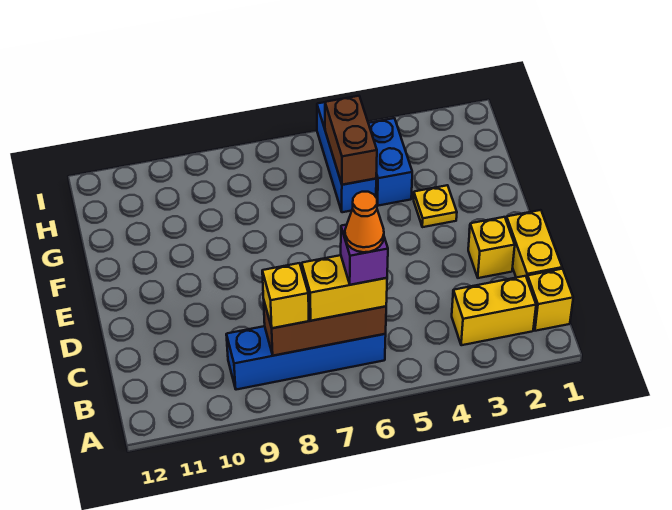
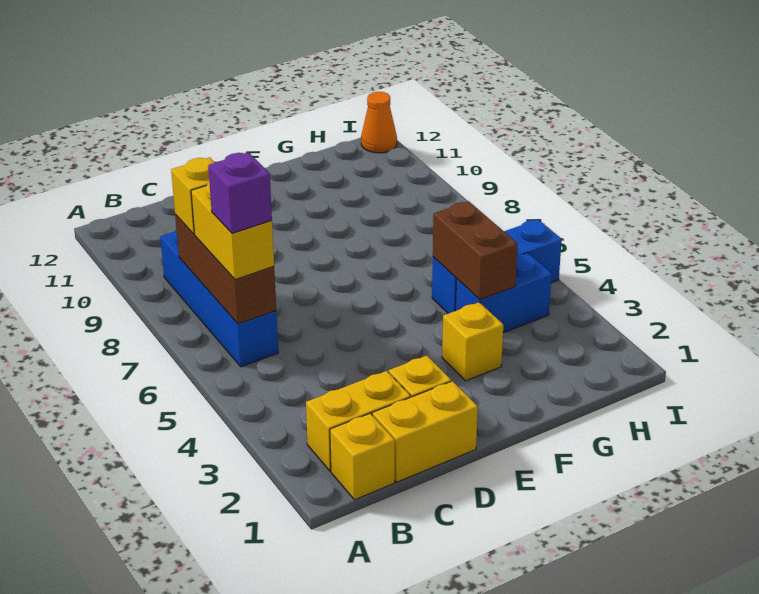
yellow brick B2:B3 level 1 -> yellow brick B2:C2 level 1
orange cone B6 level 5 -> orange cone I12 level 1
yellow plate F3 level 1 -> yellow brick F3 level 1
brown brick G5:H5 level 2 -> brown brick G4:G5 level 2

